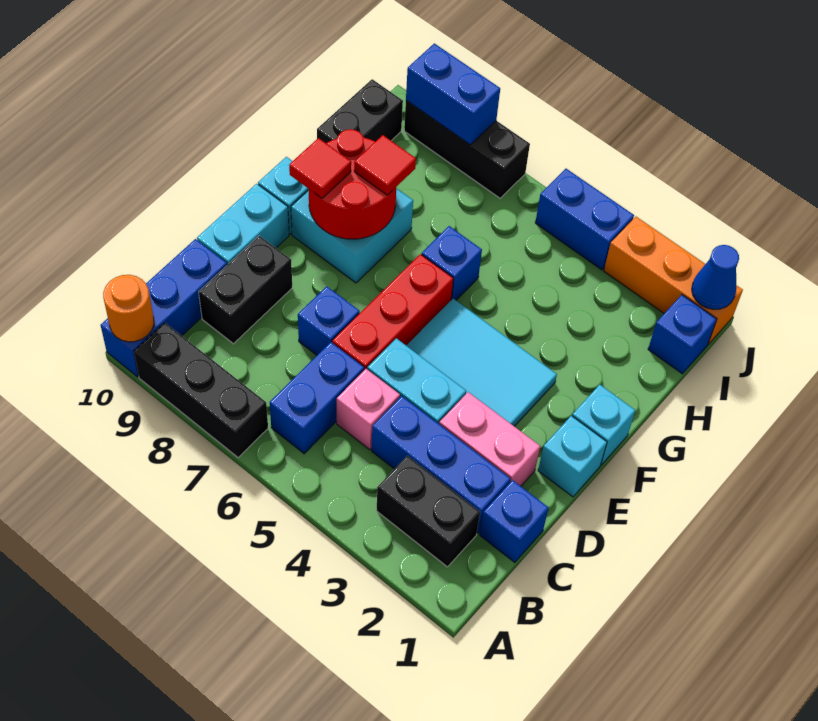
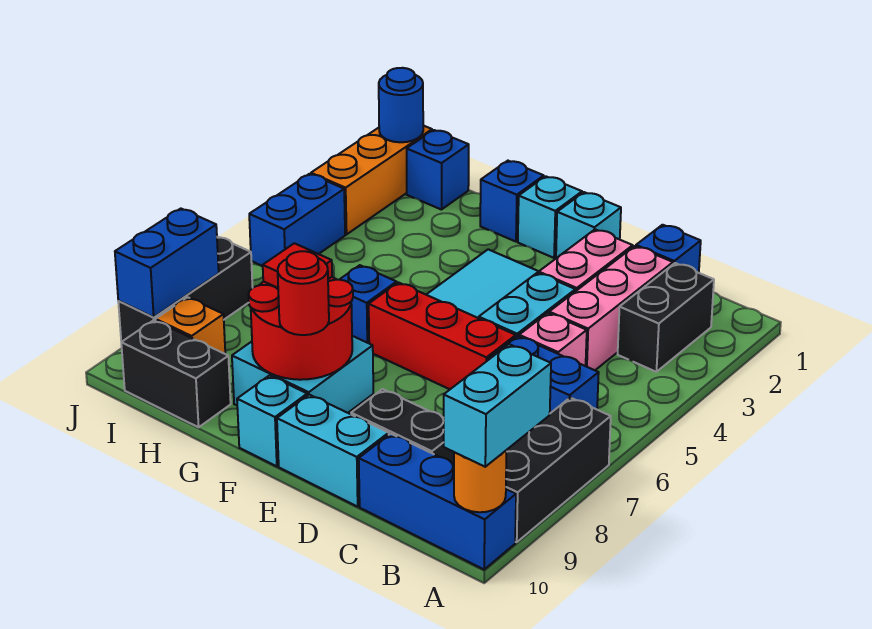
none -> cyan brick A9:A10 level 3
blue brick C2:C4 level 1 -> pink brick C2:C4 level 1
blue brick D7 level 1 -> blue brick G1 level 1
red tile F9 level 3 -> red round brick F9 level 3
none -> orange brick I9 level 1
blue cone J1 level 2 -> blue round brick J1 level 2

